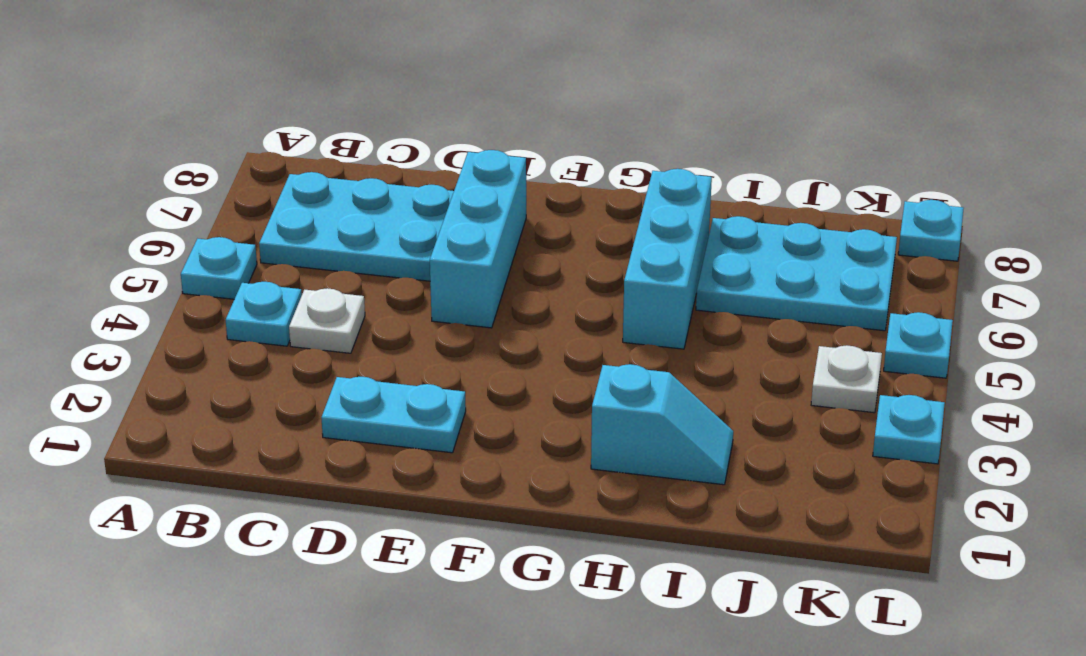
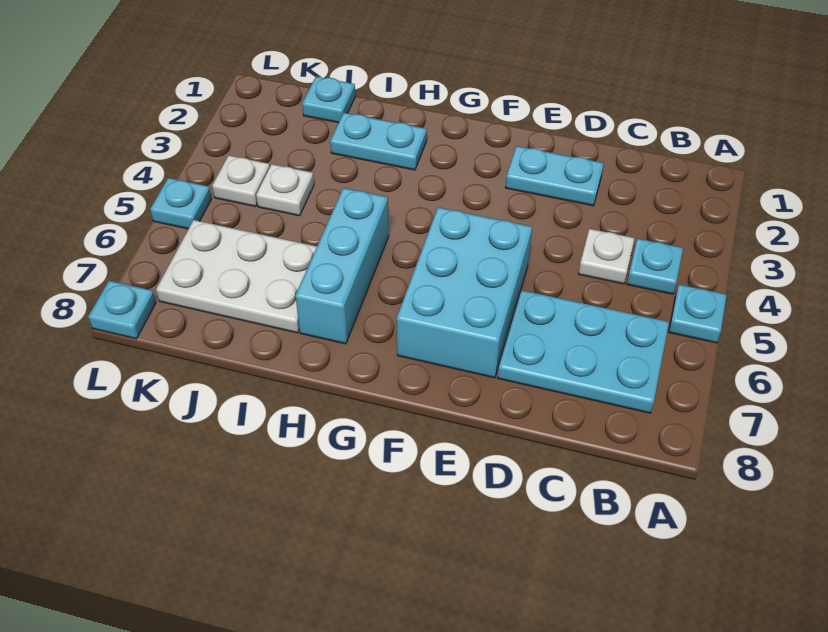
cyan brick E5:E7 level 1 -> cyan brick E5:F7 level 1
cyan slope H2:I2 level 1 top H -> cyan plate H2:I2 level 1
cyan plate I6:K7 level 1 -> white plate I6:K7 level 1
none -> white plate J4 level 1
cyan plate L3 level 1 -> cyan plate J1 level 1

